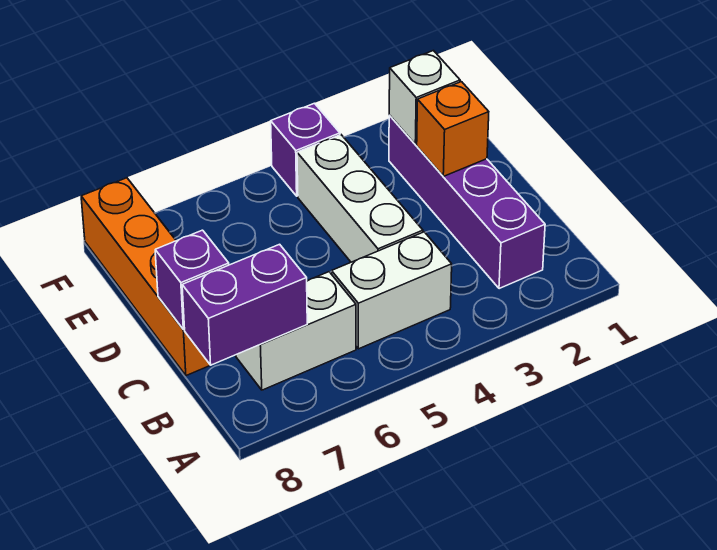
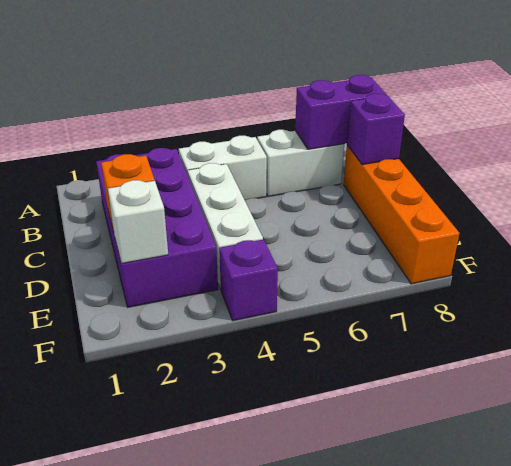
purple brick B2:E2 level 1 -> purple brick B2:E3 level 1

